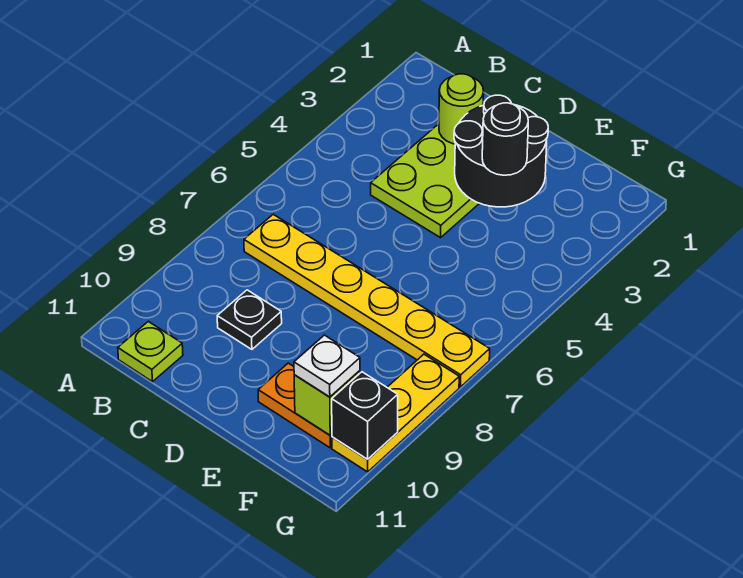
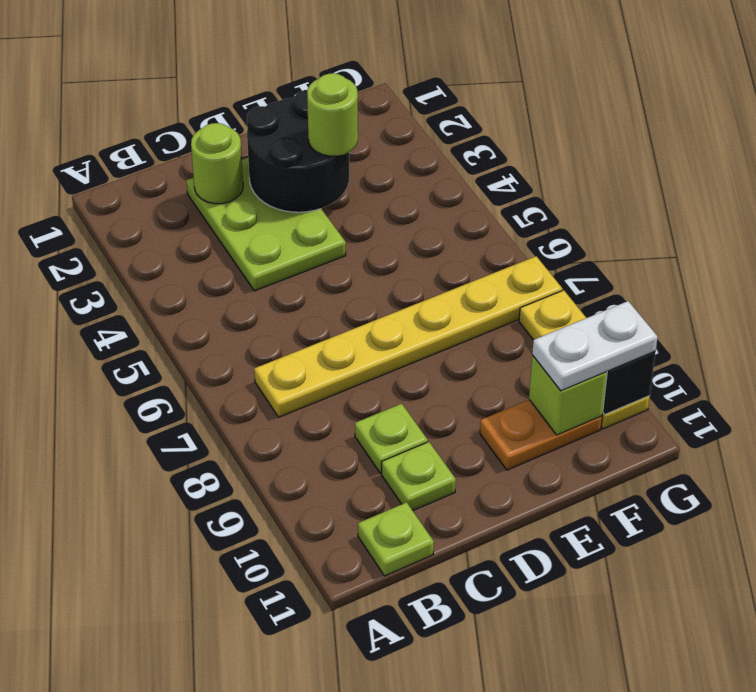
black plate C9 level 1 -> lime plate C9 level 1
none -> lime plate C10 level 1
black round brick E3 level 3 -> lime round brick E3 level 3
white plate F10 level 3 -> white plate F10:G10 level 3

